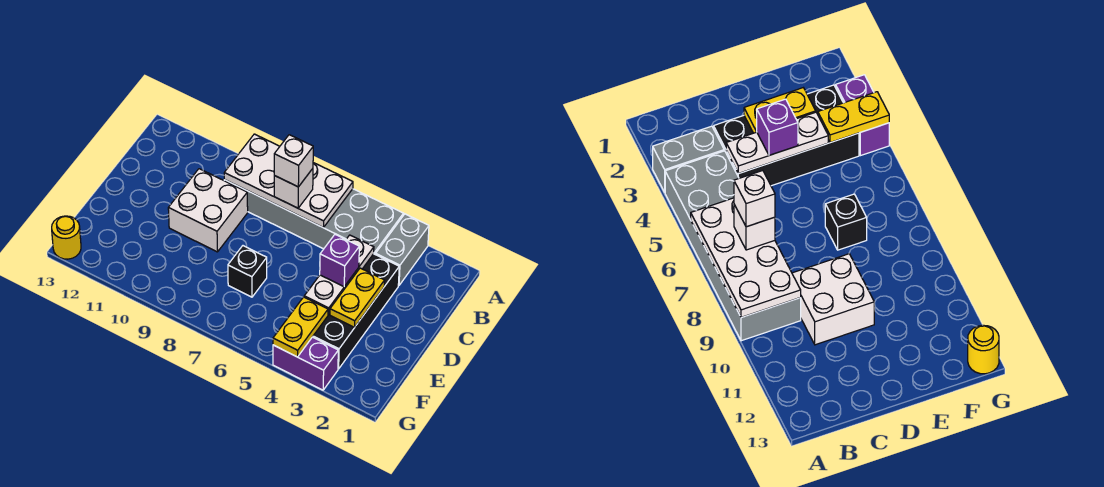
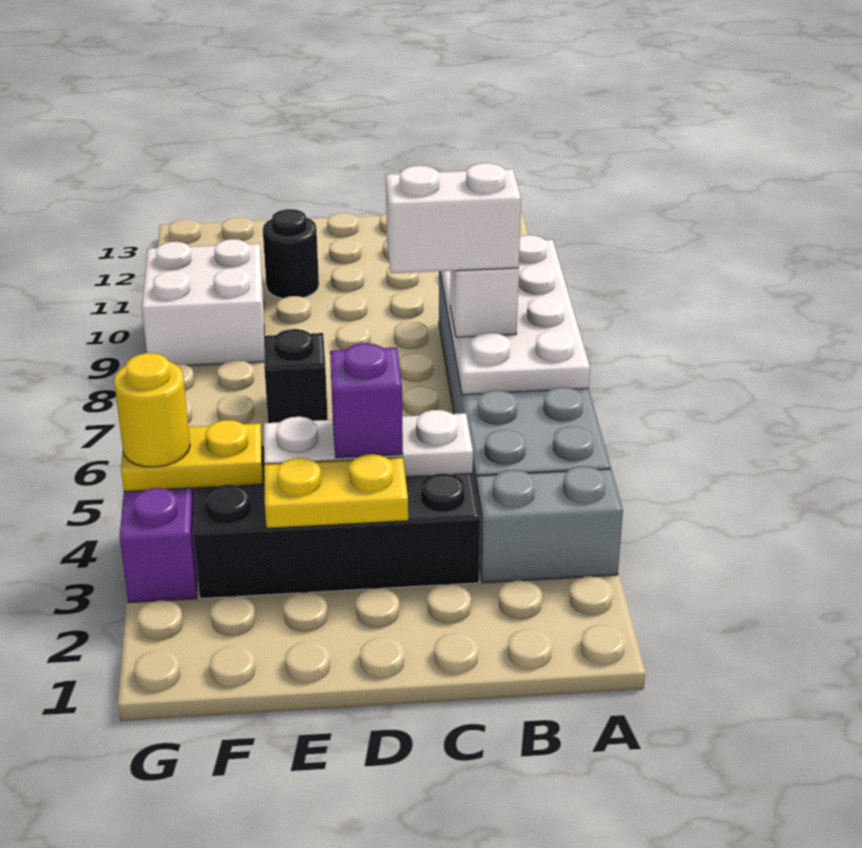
white brick B7 level 4 -> white brick B7:C7 level 4
white brick C9:D10 level 1 -> white brick F9:G10 level 1
none -> black round brick E11 level 1
yellow round brick G13 level 1 -> yellow round brick G4 level 3

